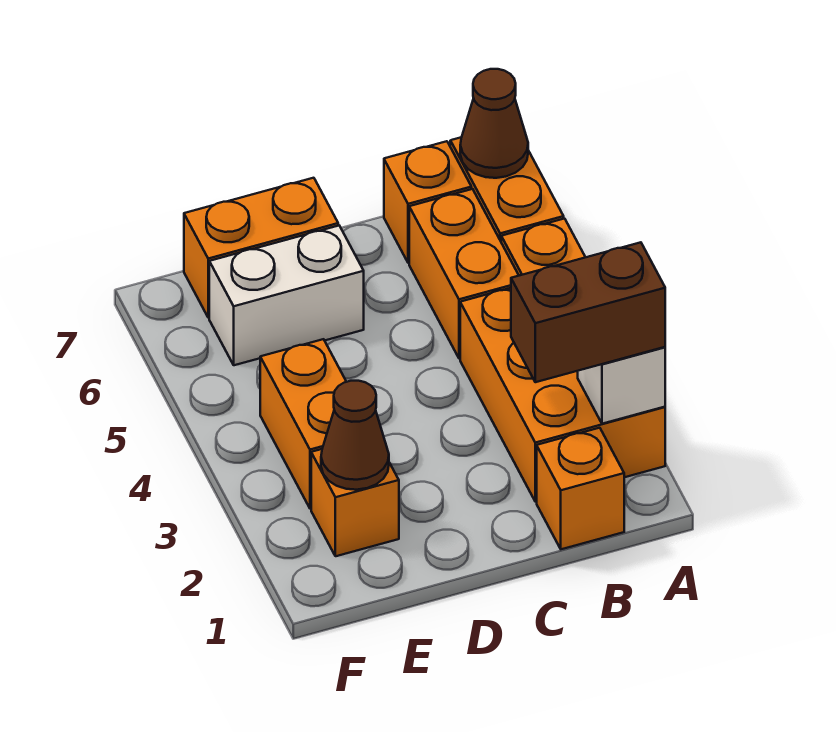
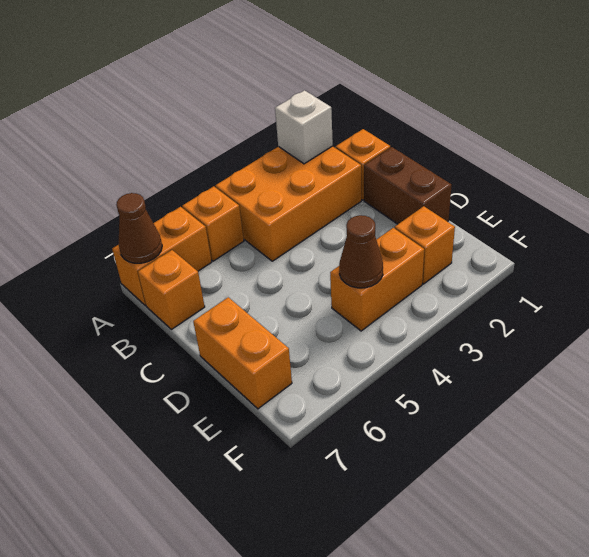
brown brick A2:B2 level 3 -> brown brick C1:D1 level 1
orange brick B5:B6 level 1 -> none
white brick D6:E6 level 1 -> none
brown cone E2 level 2 -> brown cone E4 level 2

